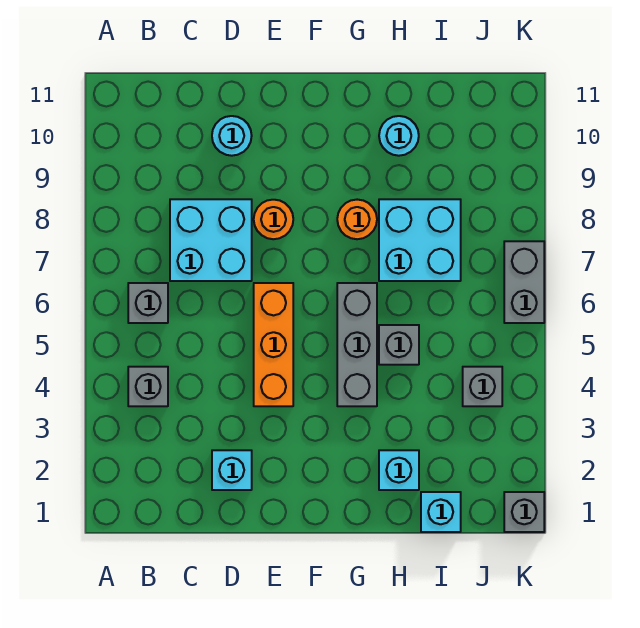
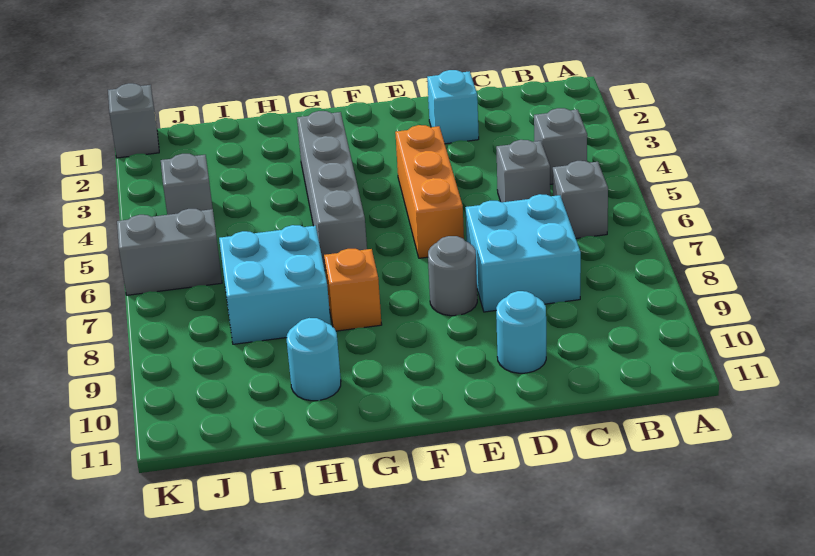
orange round brick E8 level 1 -> grey round brick E8 level 1
grey brick G4:G6 level 1 -> grey brick G3:G6 level 1
orange round brick G8 level 1 -> orange brick G8 level 1
cyan brick H2 level 1 -> none
grey brick H5 level 1 -> grey brick C5 level 1
cyan brick I1 level 1 -> none
grey brick K6:K7 level 1 -> grey brick J6:K6 level 1

